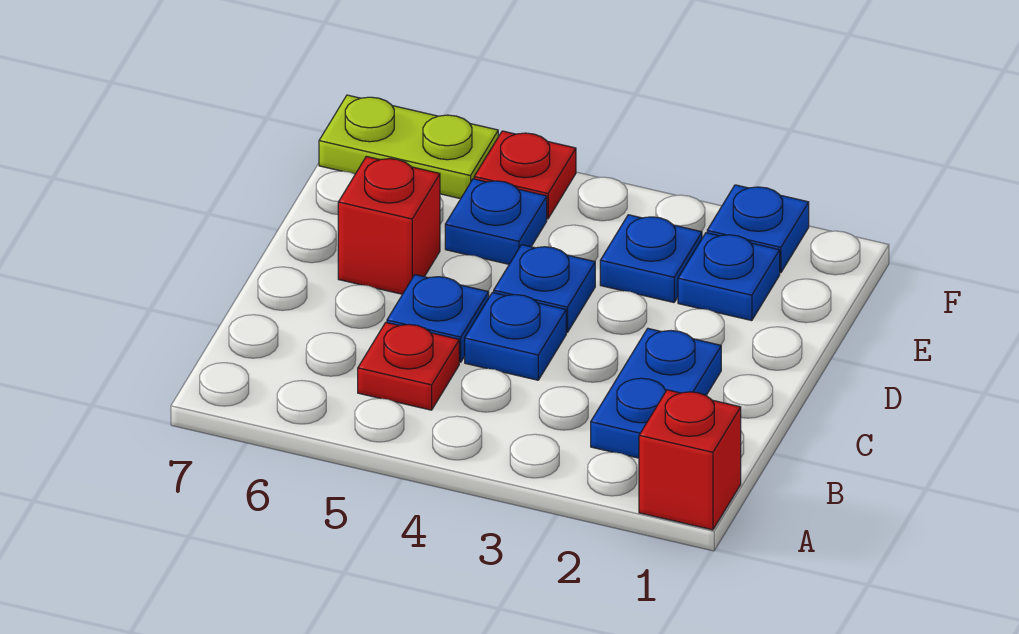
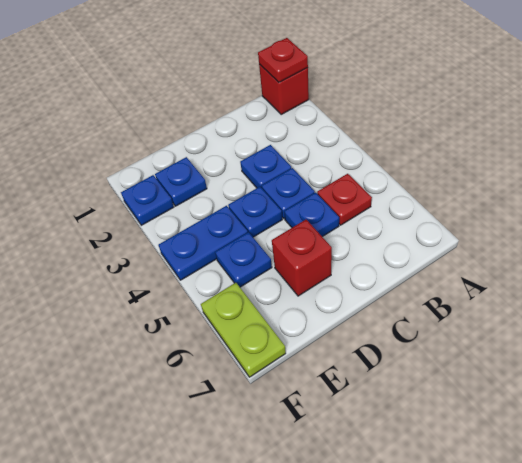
blue plate B2:C2 level 1 -> blue plate E4:F4 level 1
blue plate E3 level 1 -> blue plate C3 level 1
red plate F5 level 1 -> red plate A1 level 2

